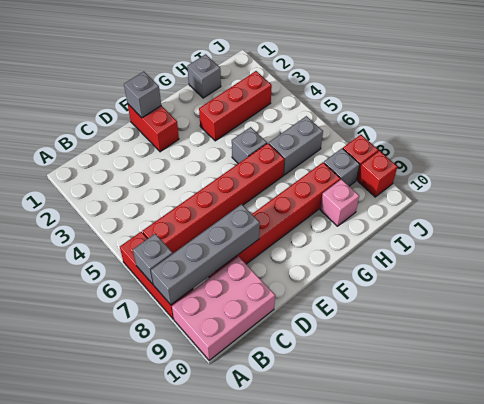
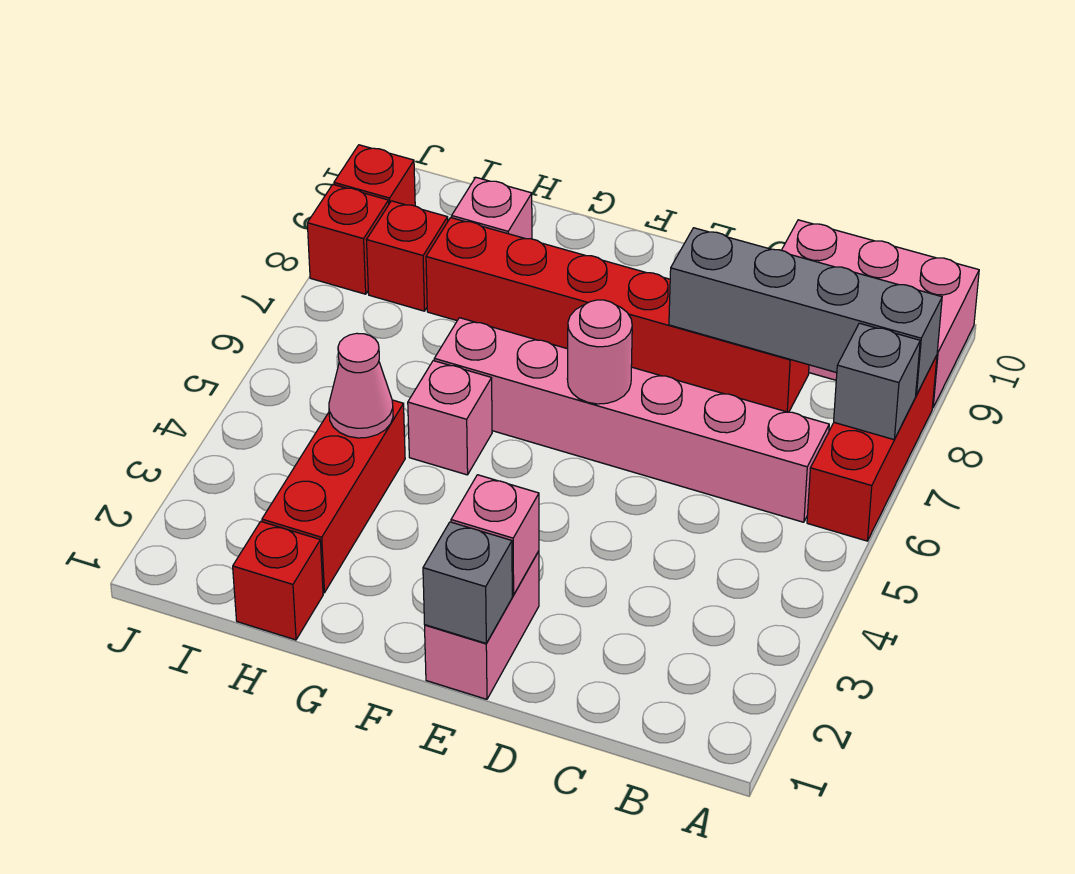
red brick B6:G6 level 1 -> pink brick B6:G6 level 1
red brick E1:E2 level 1 -> pink brick E1:E2 level 1
none -> pink brick E2 level 2
none -> pink round brick E6 level 2
red brick G3:I3 level 1 -> red brick H2:H4 level 1
grey brick G5 level 1 -> pink brick G5 level 1
grey brick H1 level 1 -> red brick H1 level 1
none -> pink cone H4 level 2
grey brick H6:I6 level 1 -> none
grey brick I8 level 1 -> red brick I8 level 1

